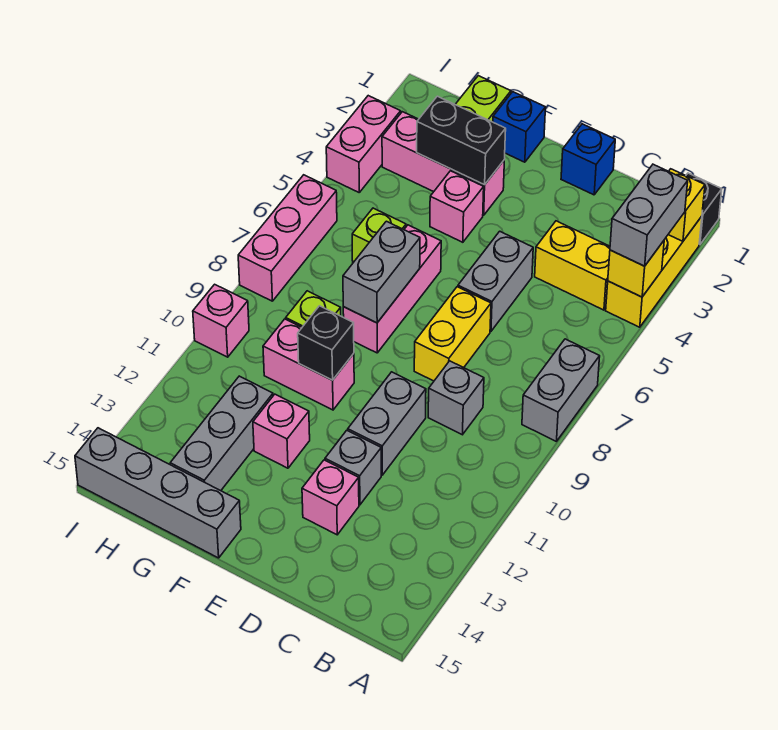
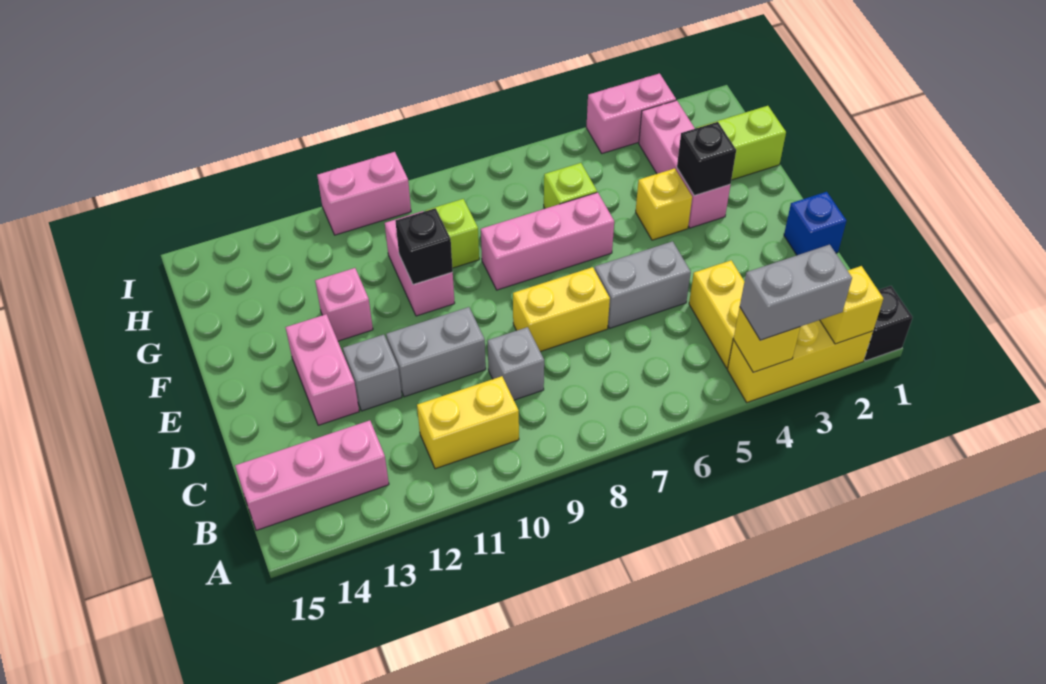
grey brick A7:A8 level 1 -> none
none -> yellow brick B10:B11 level 1
pink brick D13 level 1 -> pink brick D13:E13 level 1
blue brick F1 level 1 -> none
black brick F3:G3 level 2 -> black brick F3 level 2
pink brick F4 level 1 -> yellow brick F4 level 1
grey brick F7:F8 level 2 -> none
grey brick F15:I15 level 1 -> none
grey brick G12:G14 level 1 -> none
pink brick I6:I8 level 1 -> pink brick B13:B15 level 1
pink brick I10 level 1 -> pink brick I10:I11 level 1

